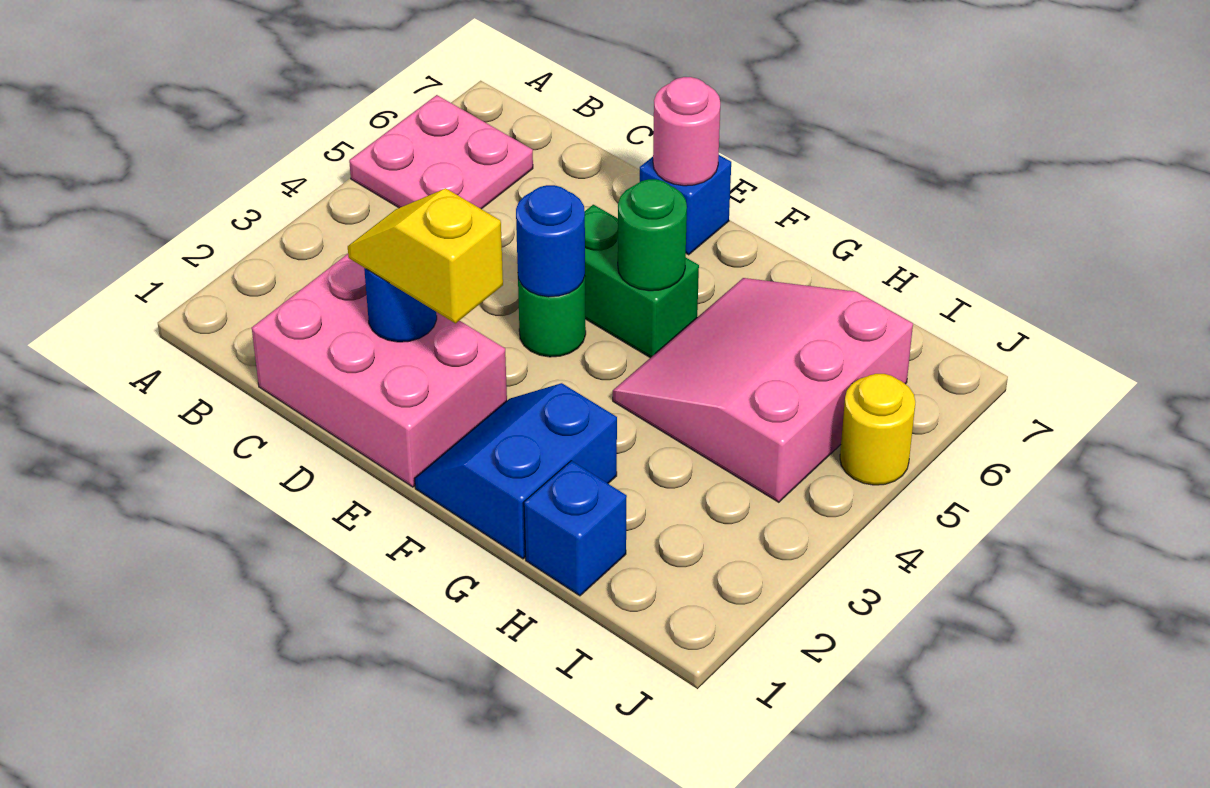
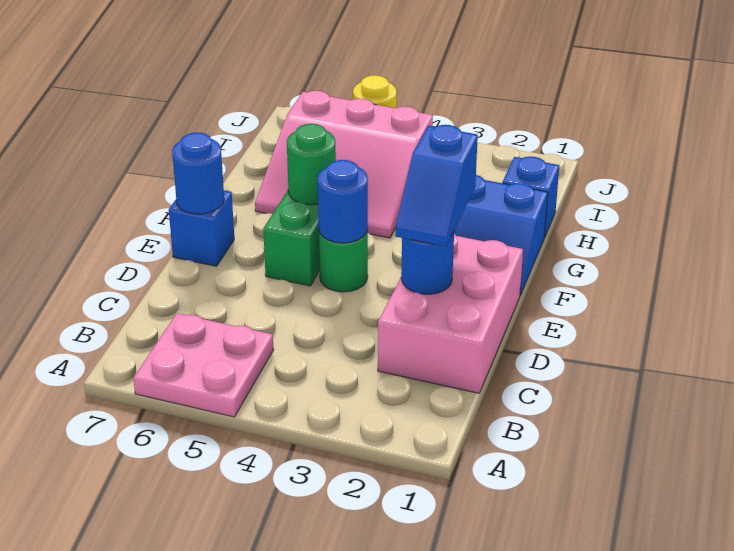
yellow slope D2:E2 level 3 top E -> blue slope D2:E2 level 3 top E
pink round brick E7 level 2 -> blue round brick E7 level 2

